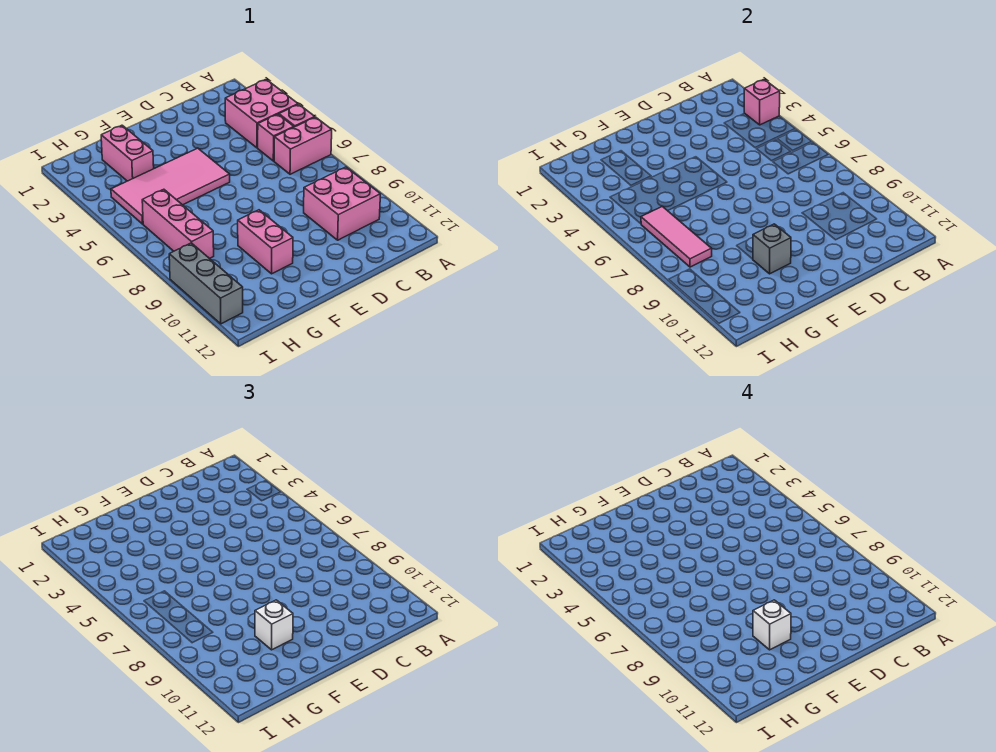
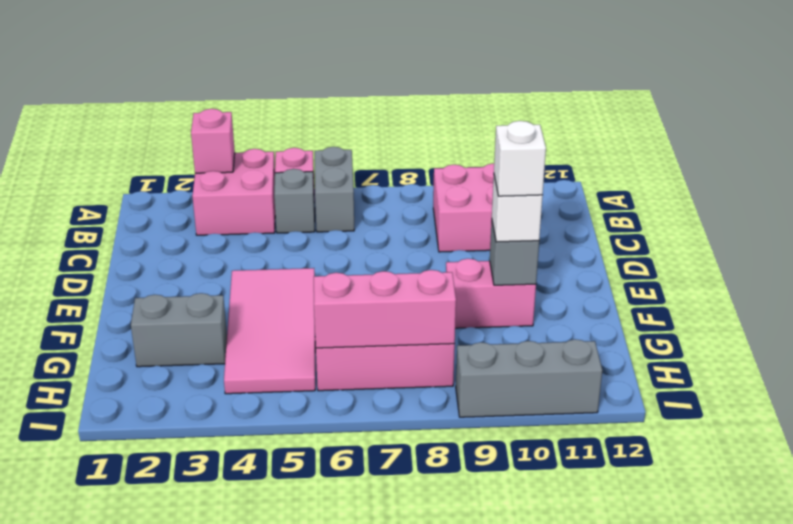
pink brick A6:B6 level 1 -> grey brick A6:B6 level 1
pink brick B5 level 1 -> grey brick B5 level 1
pink brick G2:G3 level 1 -> grey brick G2:G3 level 1
pink tile H6:H8 level 2 -> pink brick H6:H8 level 2

